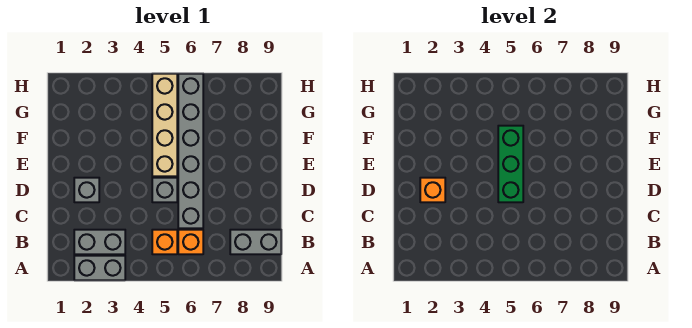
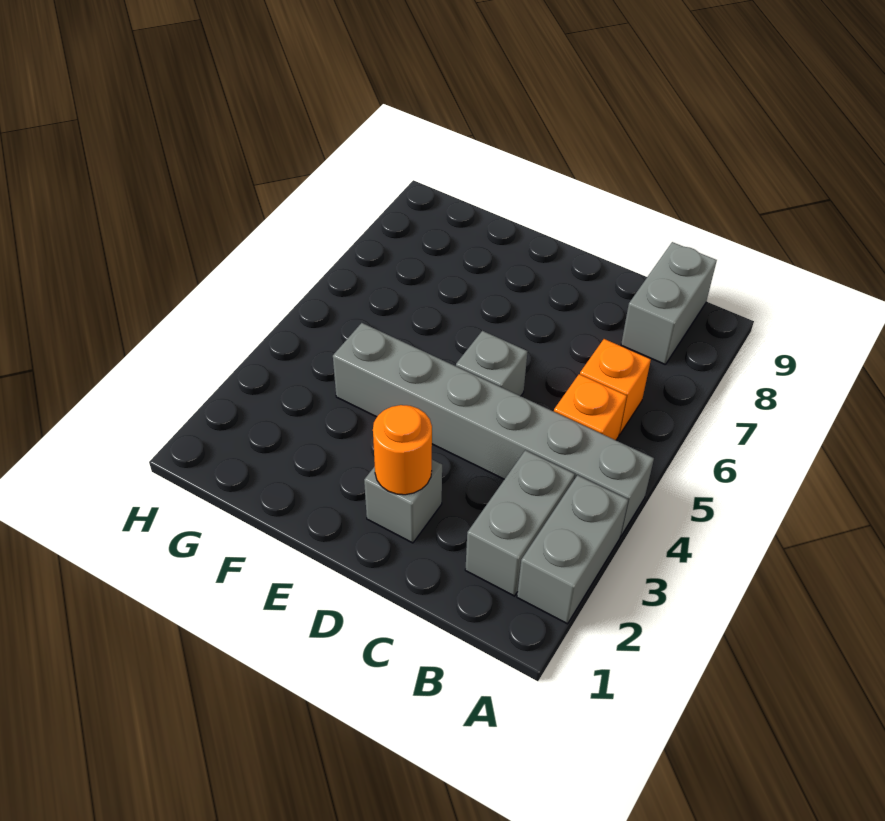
grey brick C6:H6 level 1 -> grey brick A4:F4 level 1
orange brick D2 level 2 -> orange round brick D2 level 2
green brick D5:F5 level 2 -> none
tan brick E5:H5 level 1 -> none

